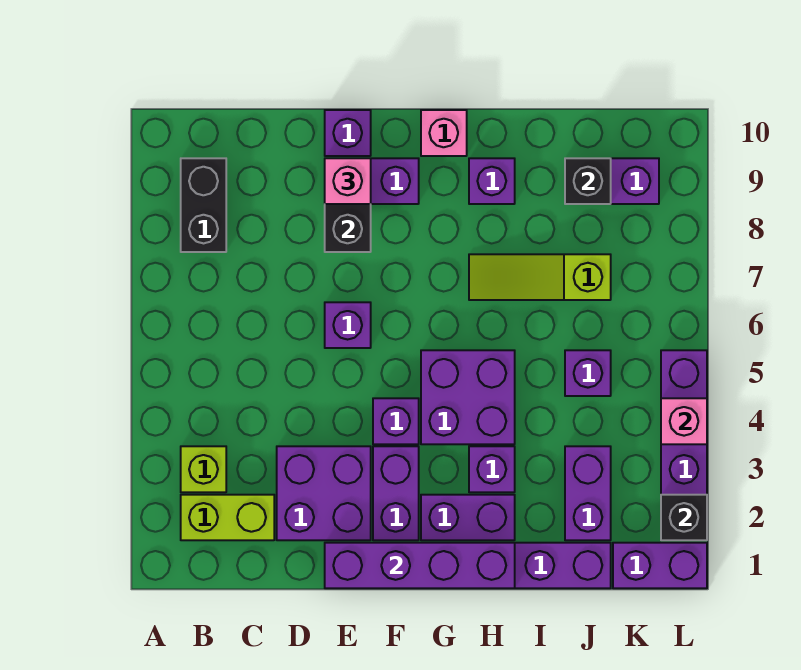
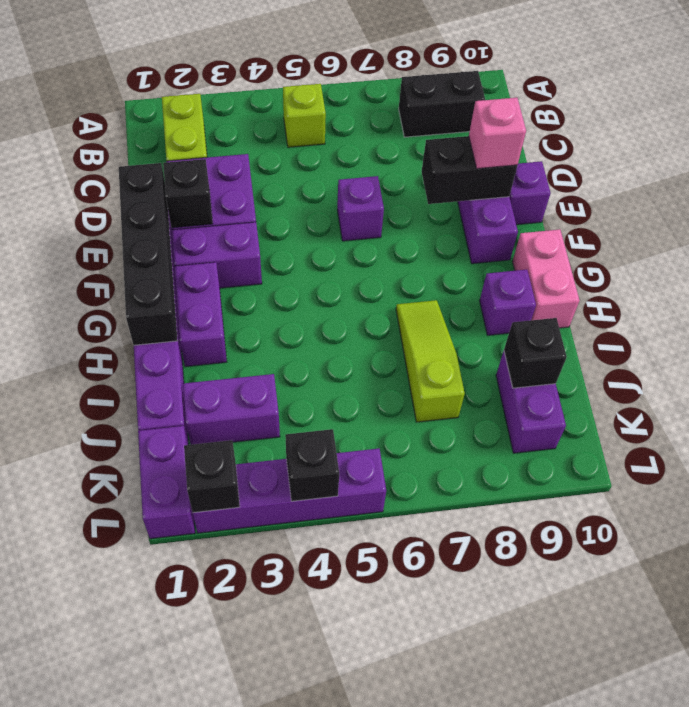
lime brick B3 level 1 -> lime brick B5 level 1
purple brick E1:H1 level 2 -> black brick E1:H1 level 2
none -> black brick E2 level 2
purple brick F4 level 1 -> none
purple brick G4:H5 level 1 -> none
pink brick G10 level 1 -> pink brick G10:H10 level 1
purple brick H3 level 1 -> none
purple brick J5 level 1 -> none
pink brick L4 level 2 -> black brick L4 level 2

